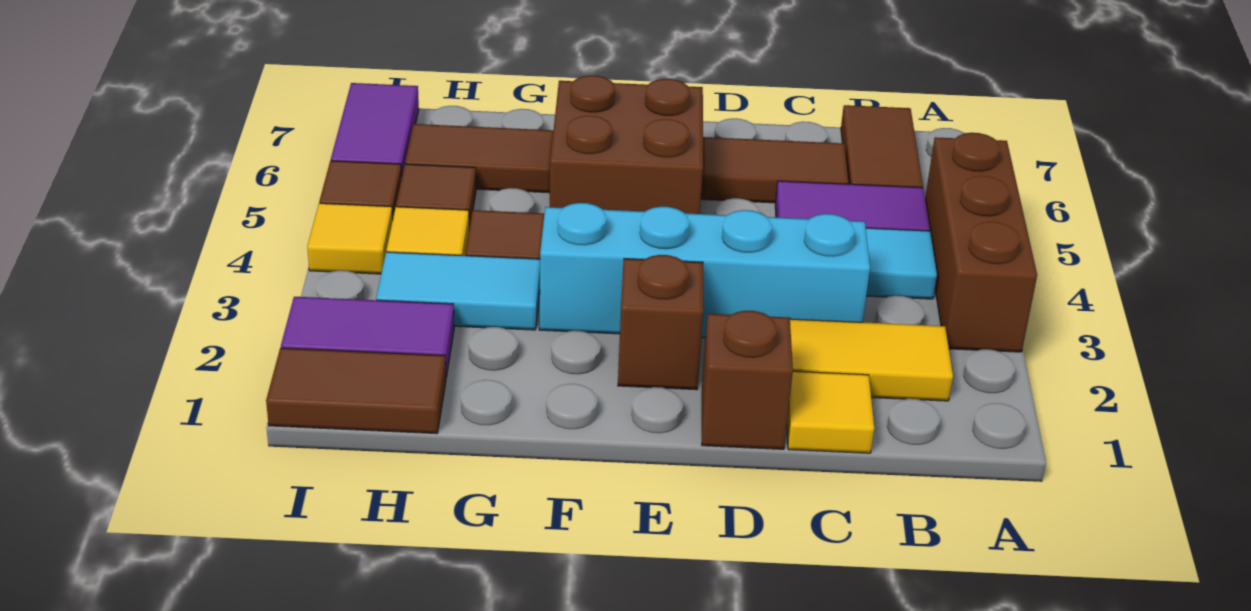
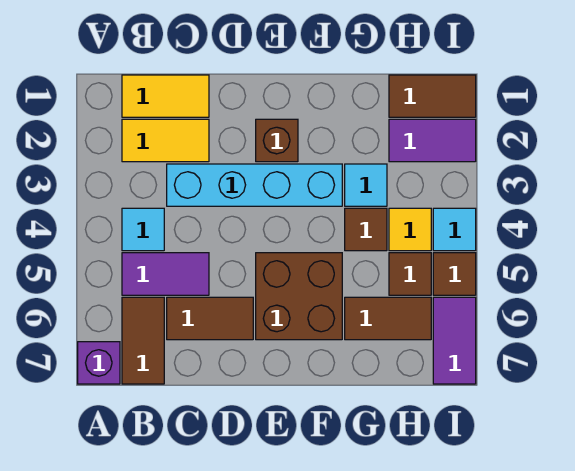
brown brick A3:A5 level 1 -> none
none -> purple brick A7 level 1
yellow tile C1 level 1 -> yellow tile B1:C1 level 1
brown brick D1 level 1 -> none
cyan tile G3:H3 level 1 -> cyan tile G3 level 1
yellow tile I4 level 1 -> cyan tile I4 level 1

